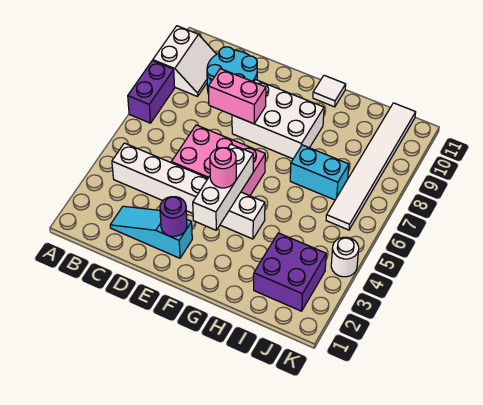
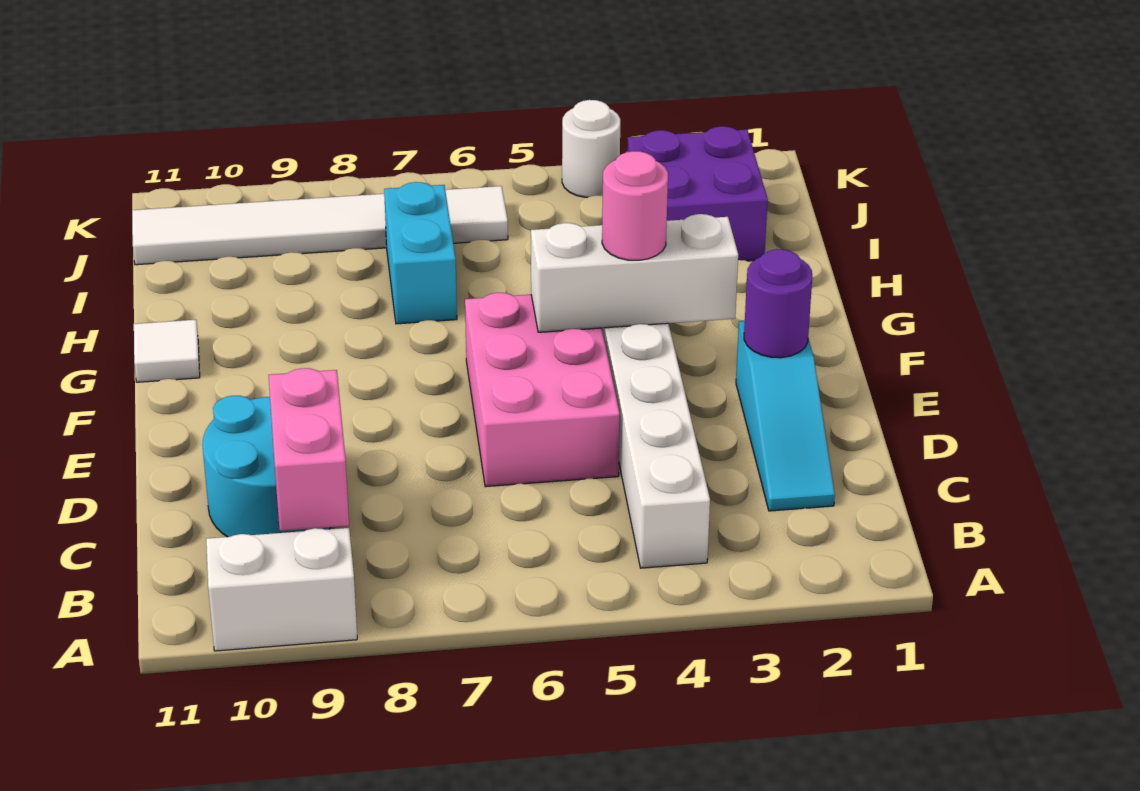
purple brick A7:A8 level 1 -> none
pink brick D8:E8 level 2 -> pink brick B9:C9 level 2
white brick E8:G9 level 1 -> none

